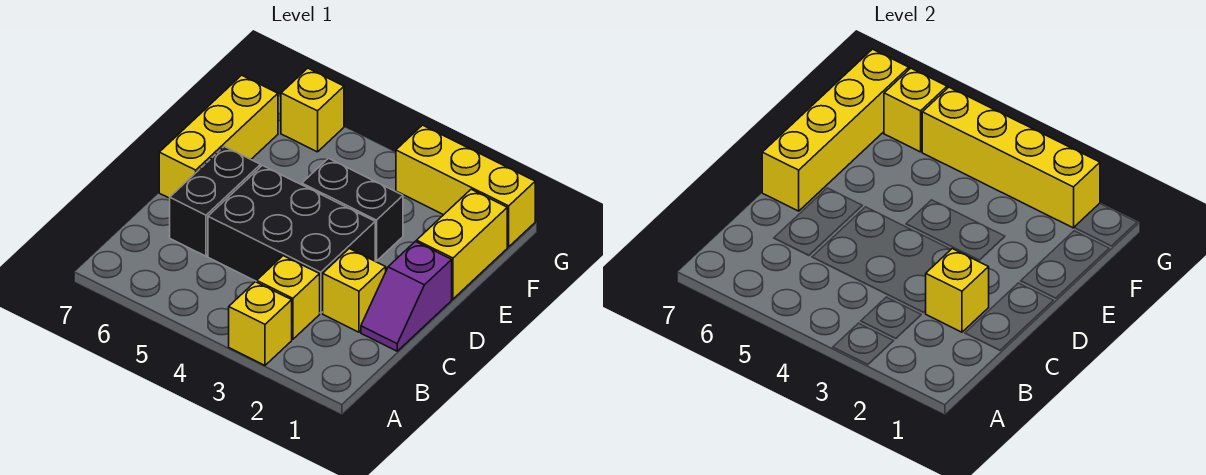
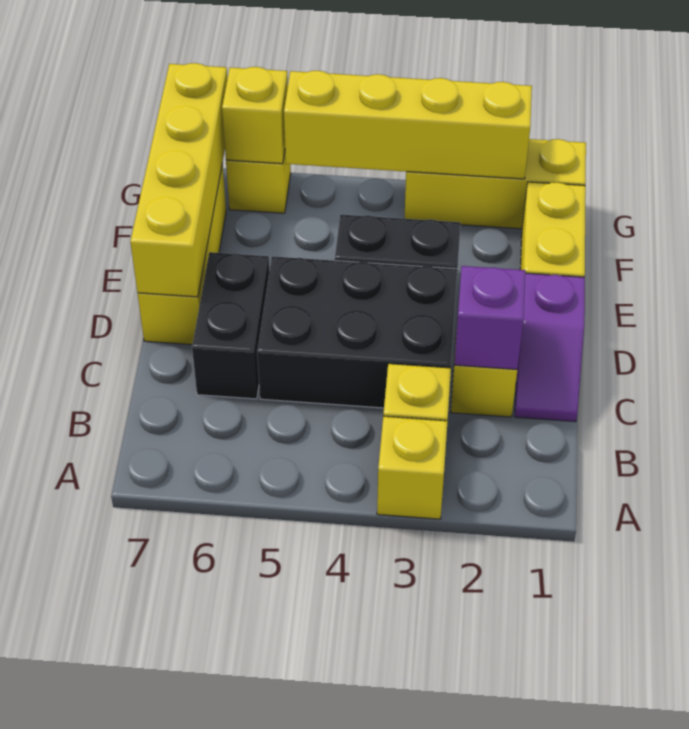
yellow brick C2 level 2 -> purple brick C2 level 2

